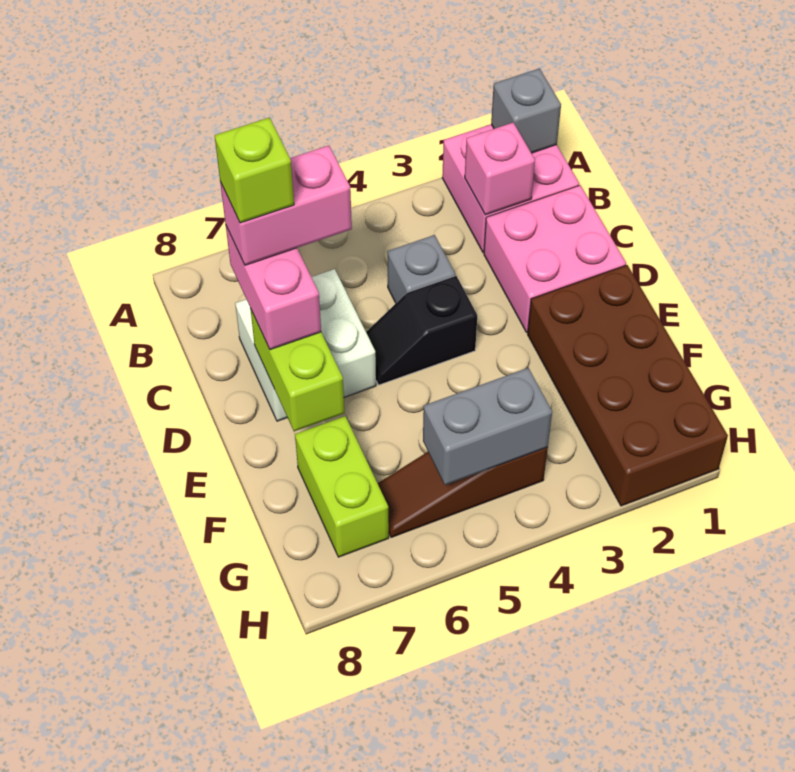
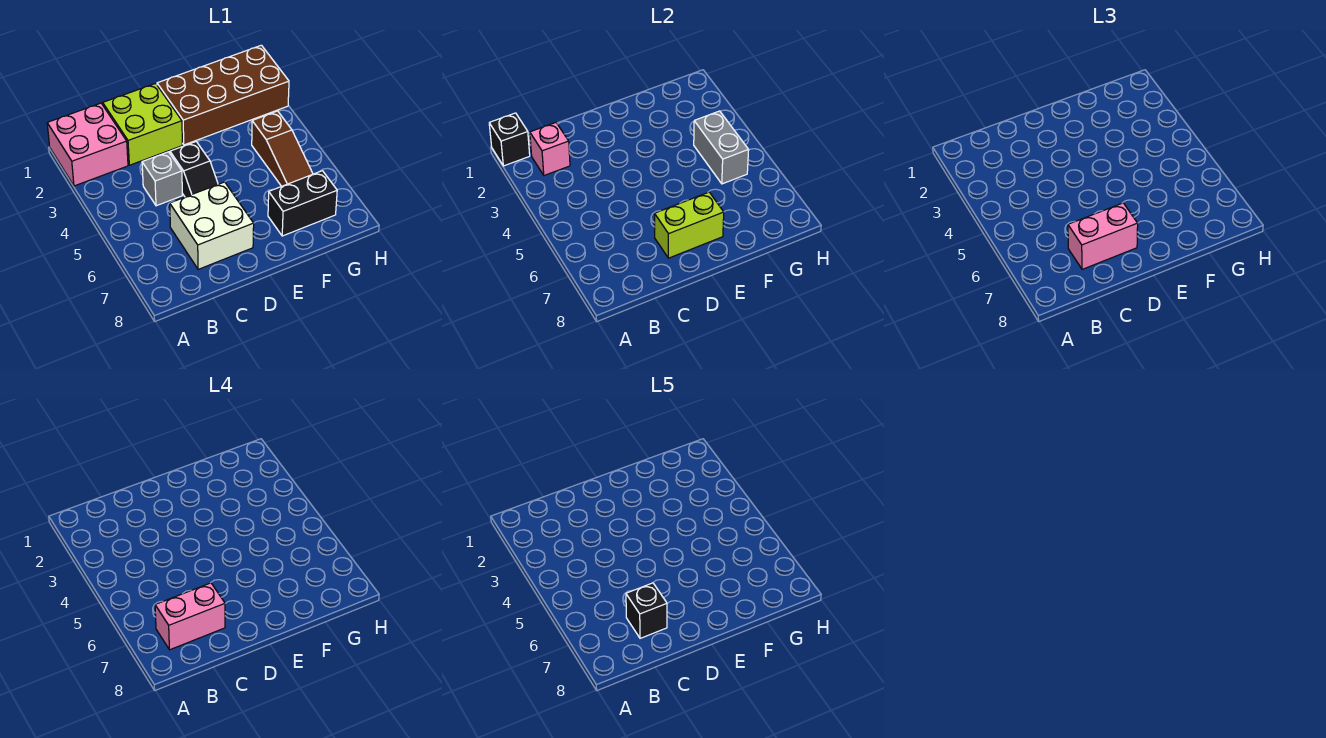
grey brick A1 level 2 -> black brick A1 level 2
pink brick C1:D2 level 1 -> lime brick C1:D2 level 1
pink brick C6:C7 level 4 -> pink brick B7:C7 level 4
lime brick C7 level 5 -> black brick C7 level 5
lime brick F7:G7 level 1 -> black brick F7:G7 level 1

